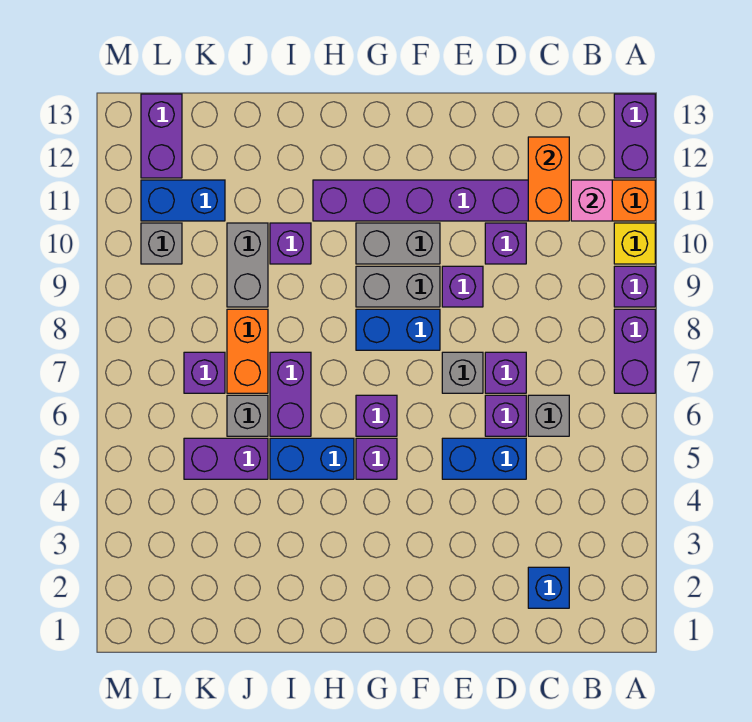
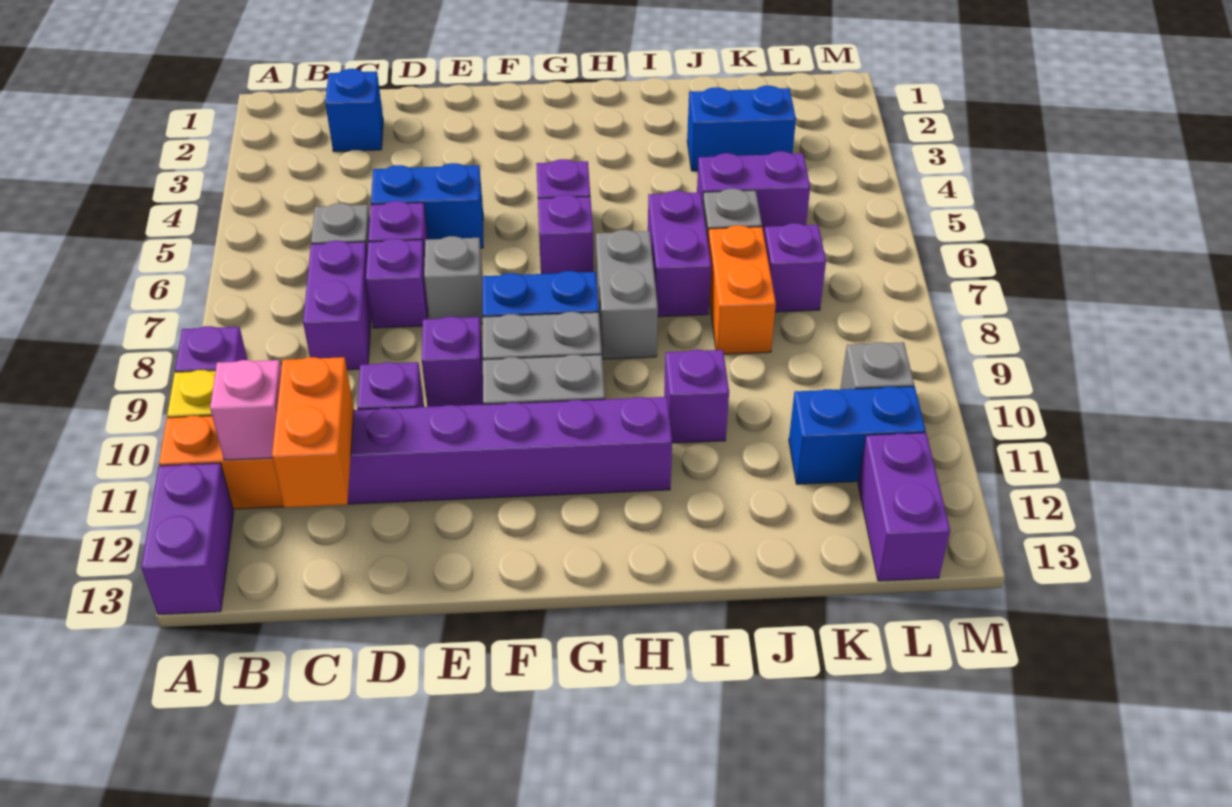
purple brick A7:A8 level 1 -> purple brick C7:C8 level 1
blue brick H5:I5 level 1 -> blue brick J3:K3 level 1
grey brick J9:J10 level 1 -> grey brick H7:H8 level 1

